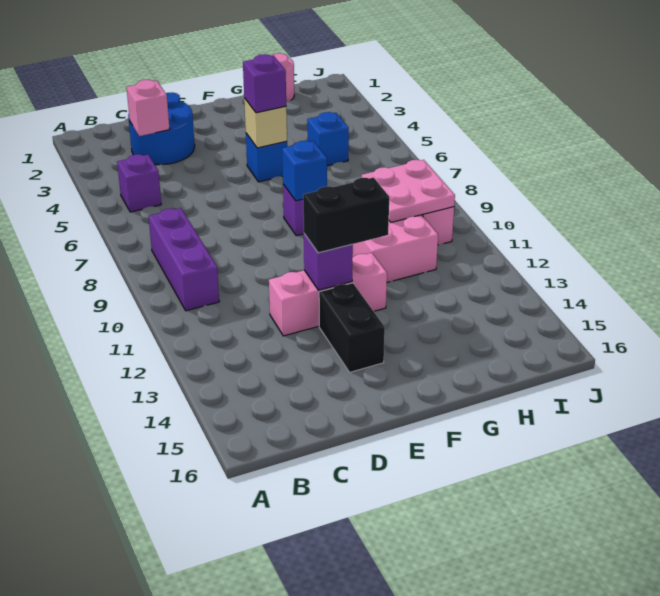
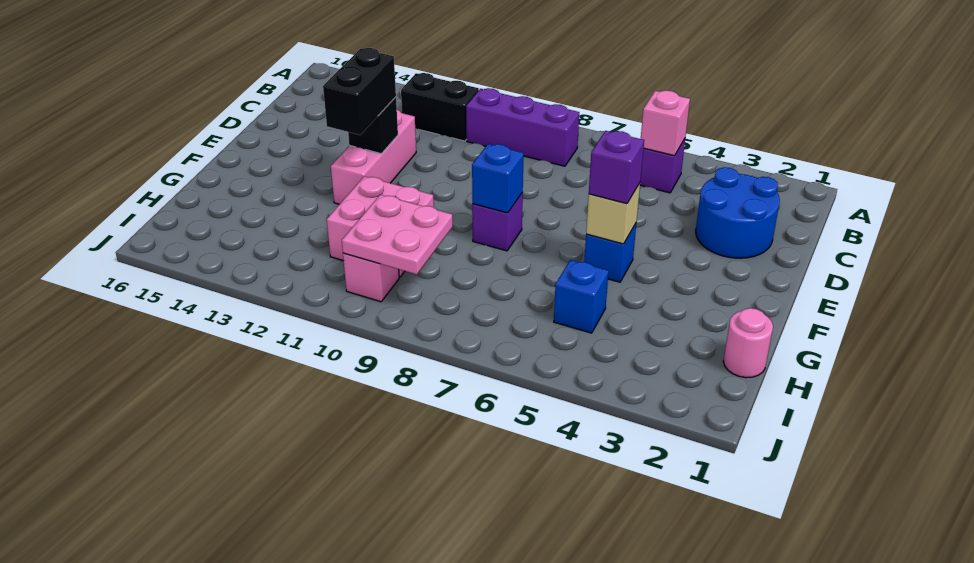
pink brick C3 level 2 -> pink brick B5 level 2
purple brick E12 level 2 -> black brick E12 level 2
black brick E13:E14 level 1 -> black brick B11:B12 level 1

